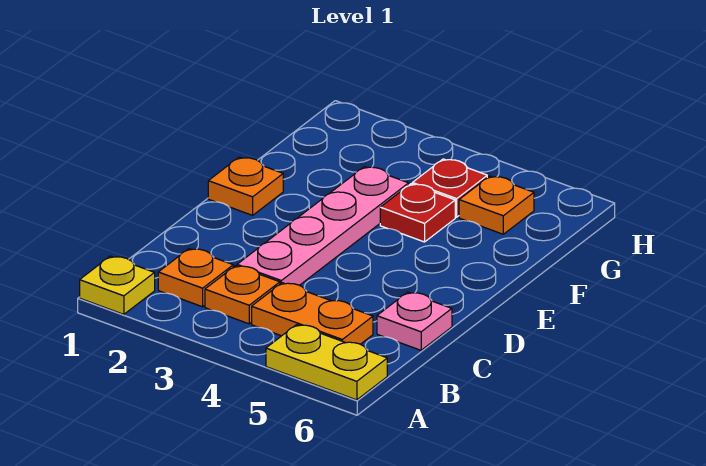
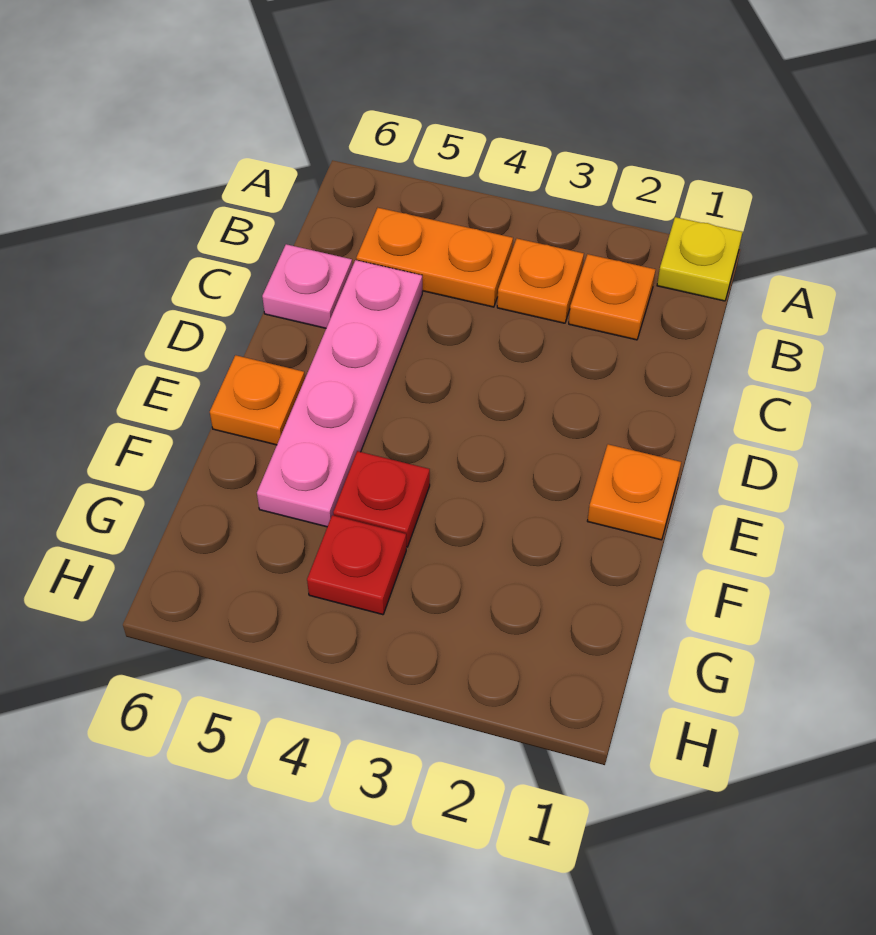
yellow plate A5:A6 level 1 -> none
pink plate C3:F3 level 1 -> pink plate C5:F5 level 1
orange plate G5 level 1 -> orange plate E6 level 1

